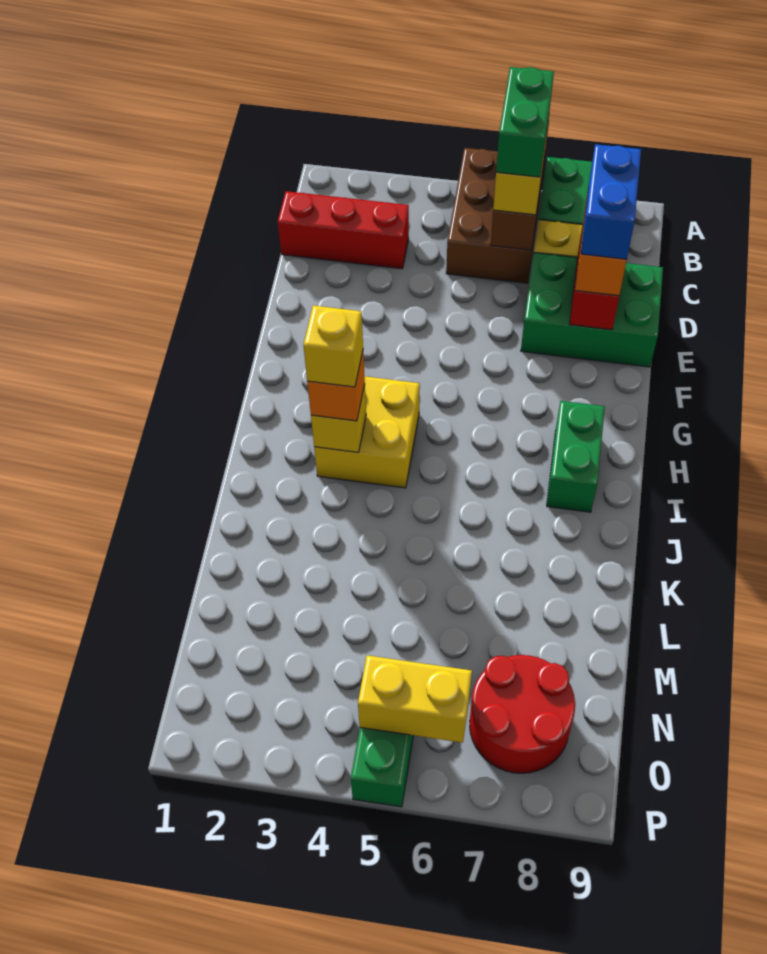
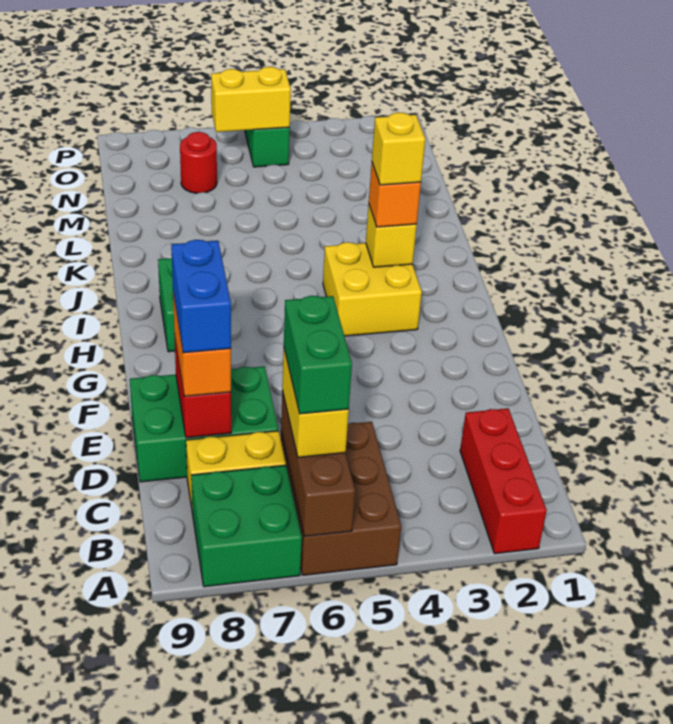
red brick C1:C3 level 1 -> red brick A2:C2 level 1
red round brick N7:O8 level 1 -> red round brick N7 level 1

